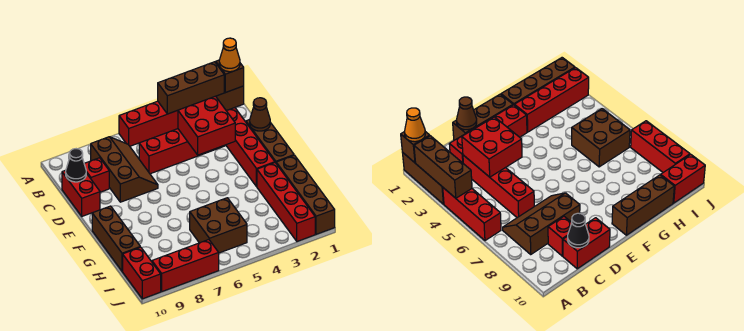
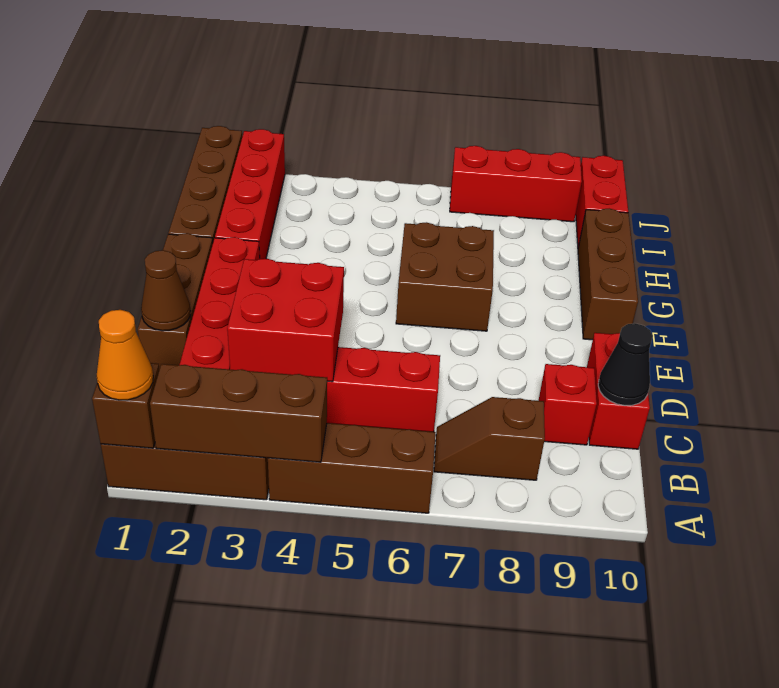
red brick A4:A6 level 1 -> brown brick A4:A6 level 1
brown slope B7:D8 level 1 top 8 -> brown slope B7:B8 level 1 top 8
brown brick H5:I6 level 1 -> brown brick F6:G7 level 1

